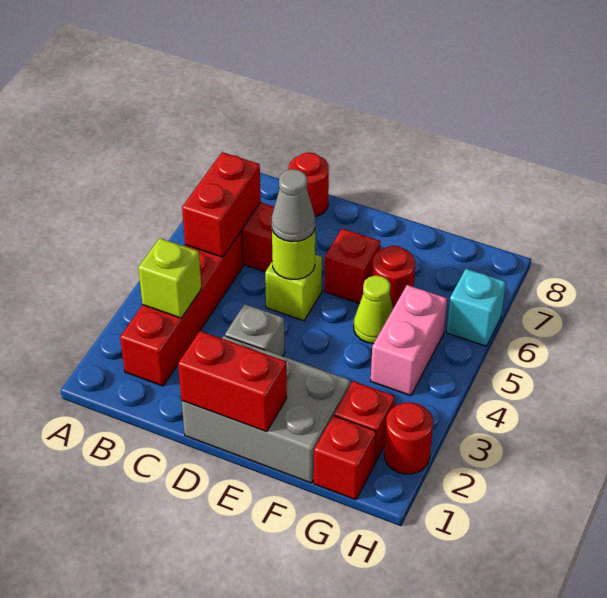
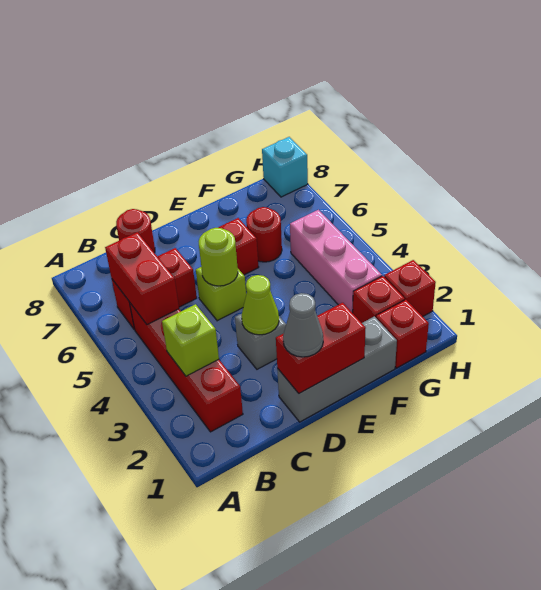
grey brick D1:F2 level 1 -> grey brick D1:F1 level 1
grey cone D5 level 3 -> grey cone D1 level 3
lime cone F5 level 1 -> lime cone D3 level 2
pink brick G4:G5 level 1 -> pink brick G3:G5 level 1
red round brick H2 level 1 -> red brick H2 level 1
cyan brick H6 level 1 -> cyan brick H8 level 1

